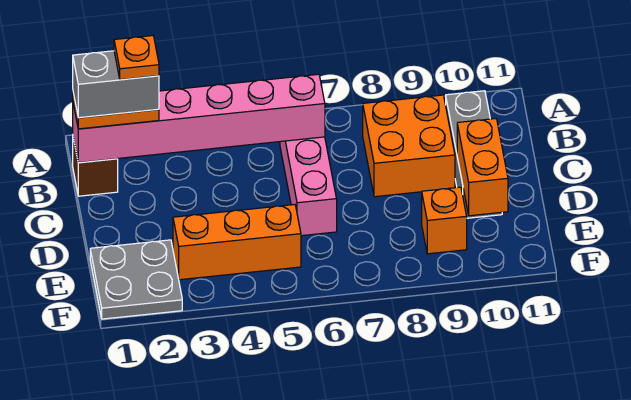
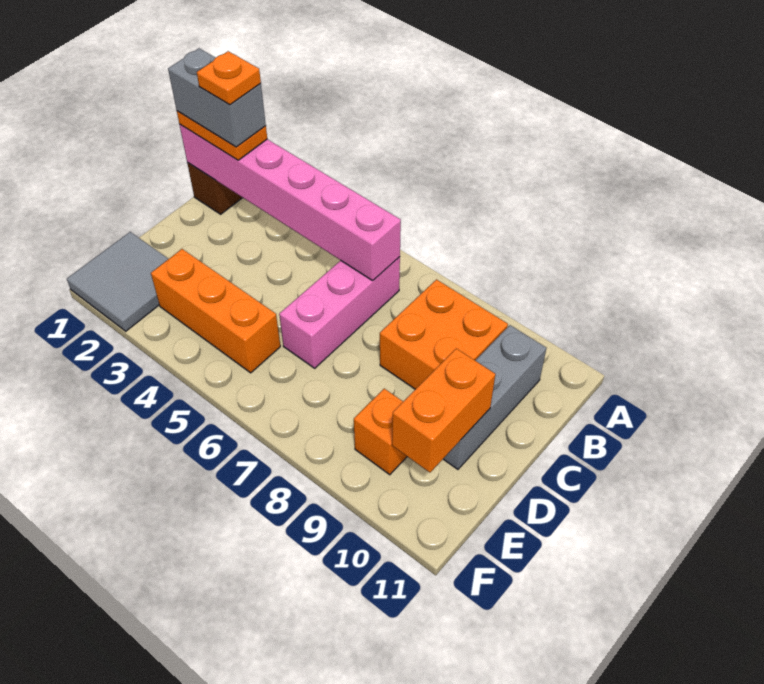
grey plate E1:F2 level 1 -> grey tile E1:F2 level 1

